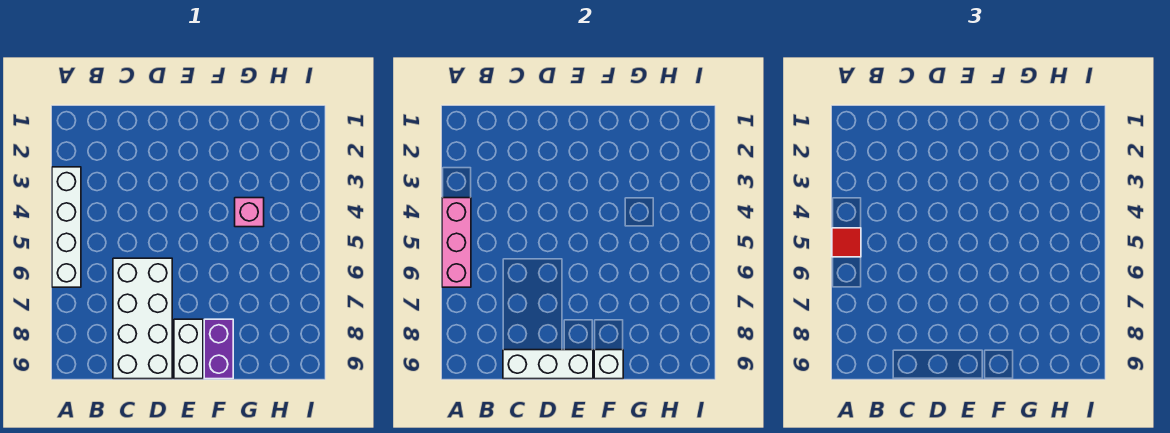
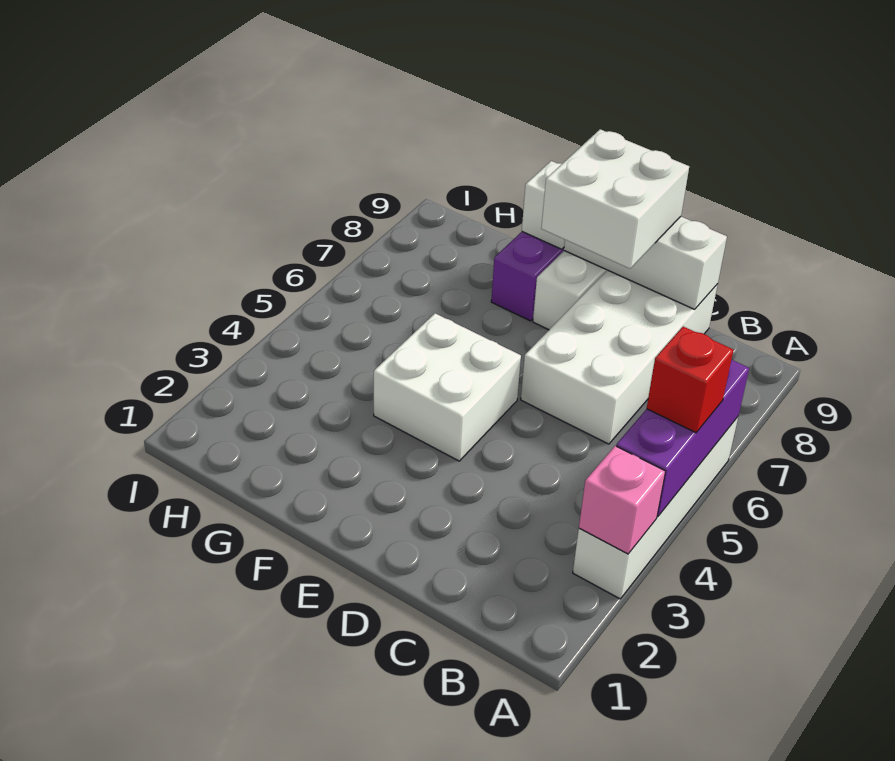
pink brick A4:A6 level 2 -> purple brick A4:A6 level 2
red tile A5 level 3 -> red brick A5 level 3
none -> white brick D8:E9 level 3
none -> white brick E4:F5 level 1
pink brick G4 level 1 -> pink brick A3 level 2

